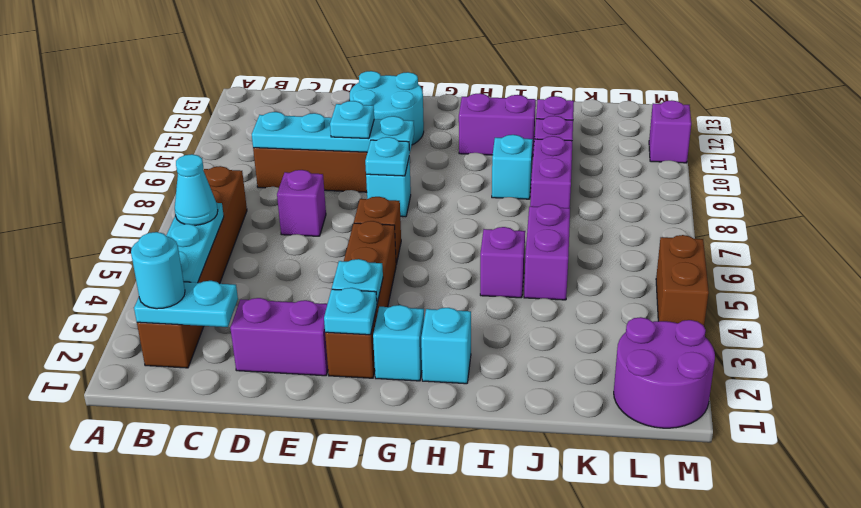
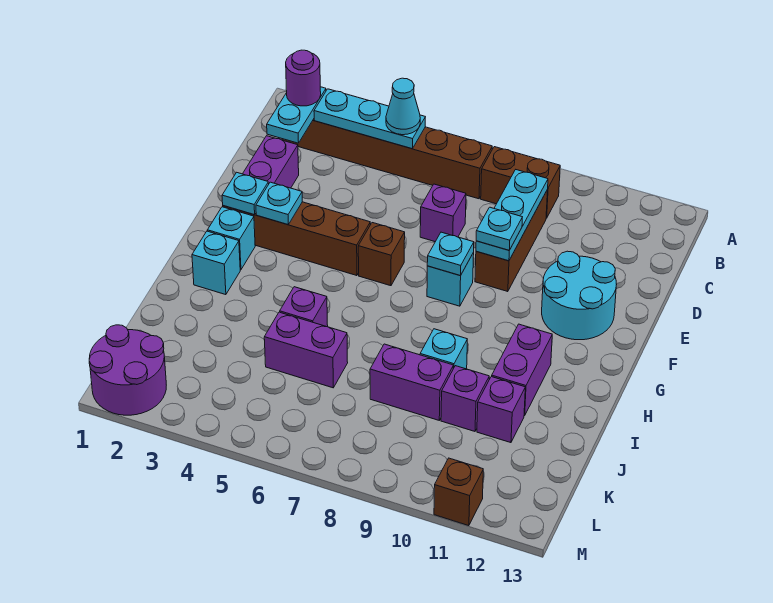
cyan round brick B2 level 3 -> purple round brick B2 level 3
cyan plate C9:F9 level 2 -> cyan plate C9:E9 level 2
brown brick M4:M5 level 1 -> brown brick B8:B9 level 1
purple brick M11 level 1 -> brown brick M11 level 1

